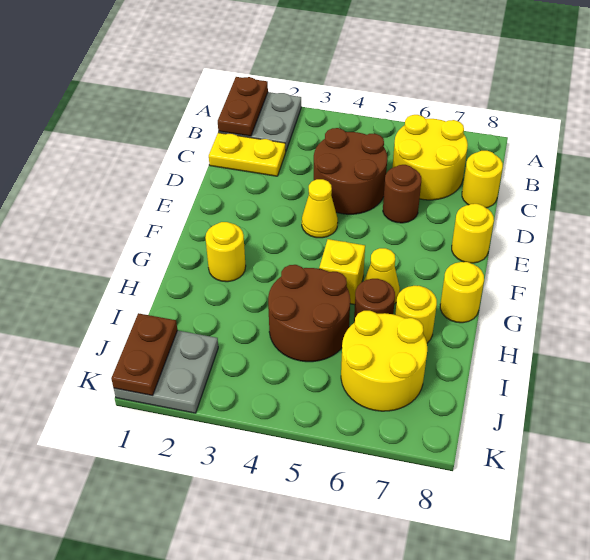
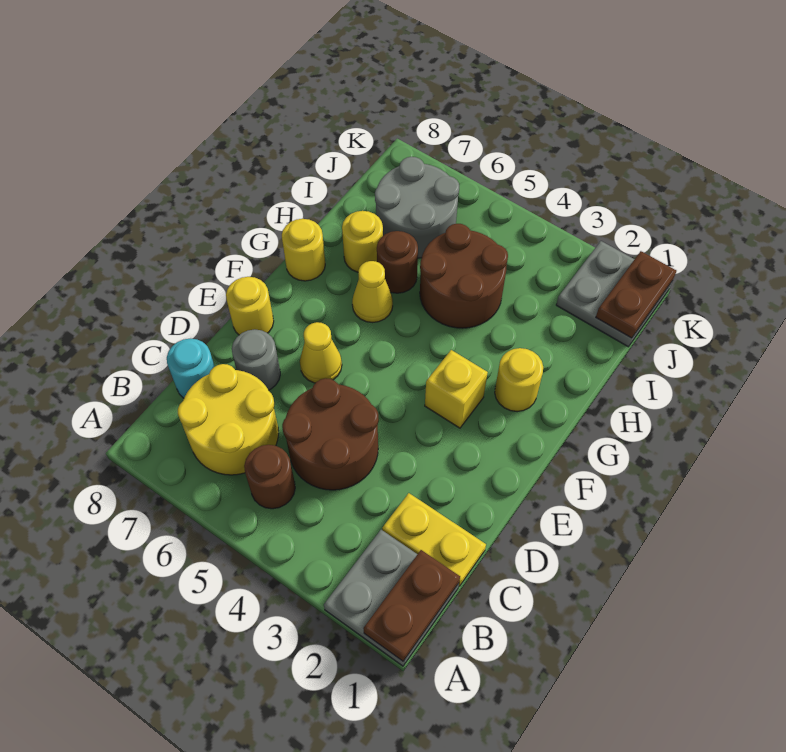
yellow round brick C8 level 1 -> cyan round brick C8 level 1
brown round brick D6 level 1 -> brown round brick B5 level 1
none -> grey round brick D7 level 1
yellow cone E4 level 1 -> yellow cone E6 level 1
yellow brick G5 level 1 -> yellow brick F3 level 1
yellow round brick I6:J7 level 1 -> grey round brick I6:J7 level 1

